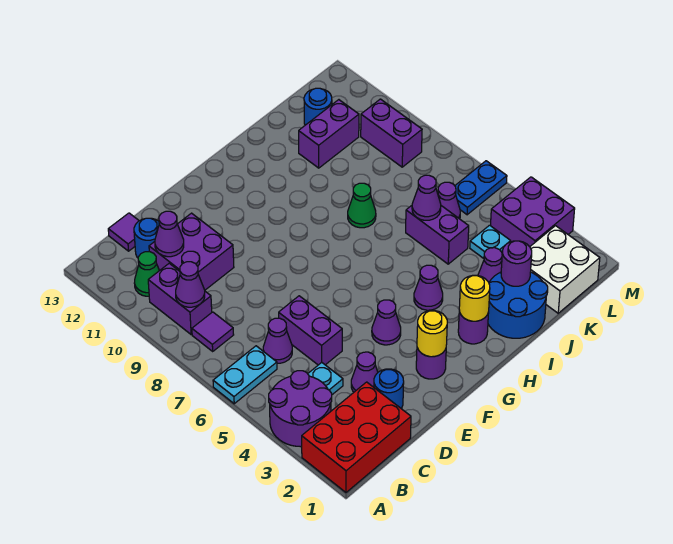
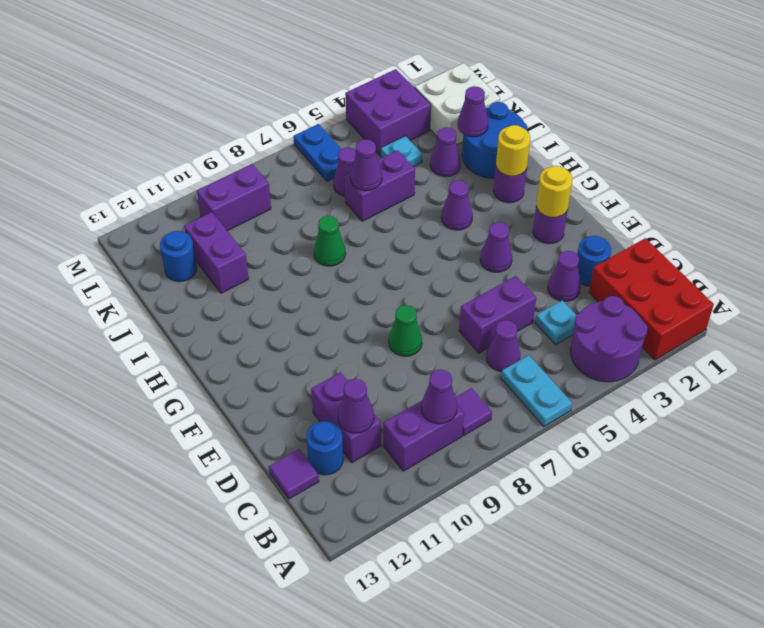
green cone B11 level 1 -> green cone E8 level 1
purple brick C10:D11 level 1 -> purple brick C11:D11 level 1
purple round brick J2 level 2 -> purple cone J2 level 2

